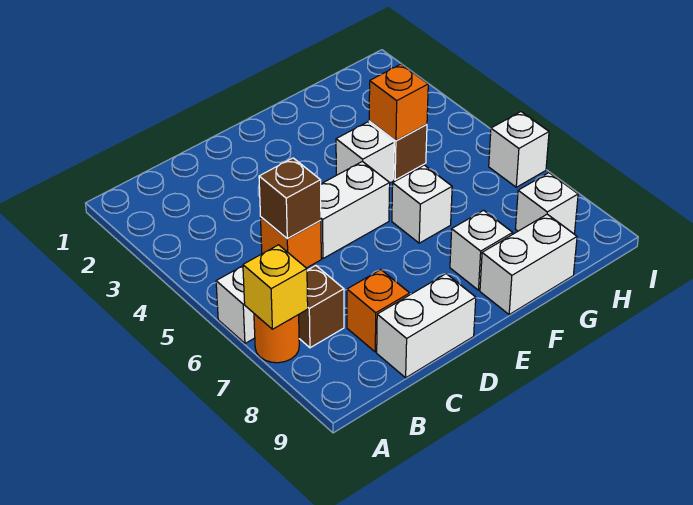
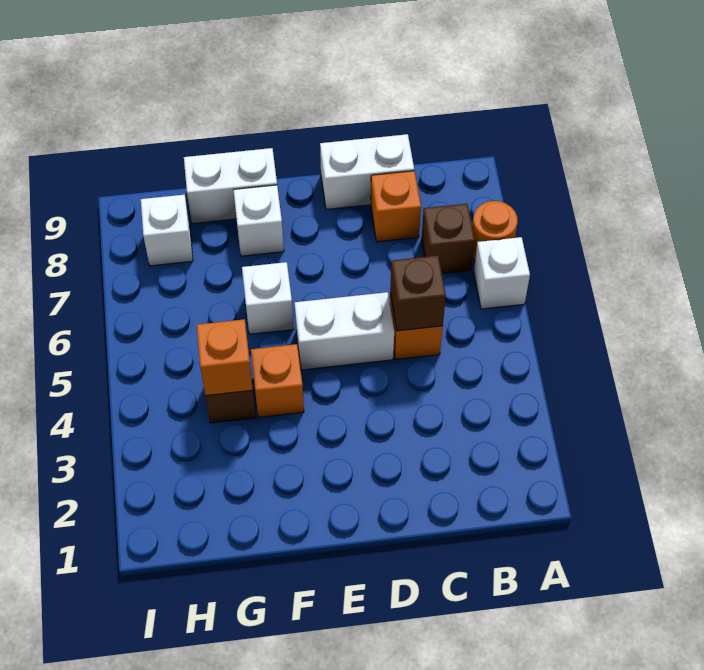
yellow brick A7 level 2 -> none
white brick F4 level 1 -> orange brick F4 level 1
white brick I6 level 1 -> none

